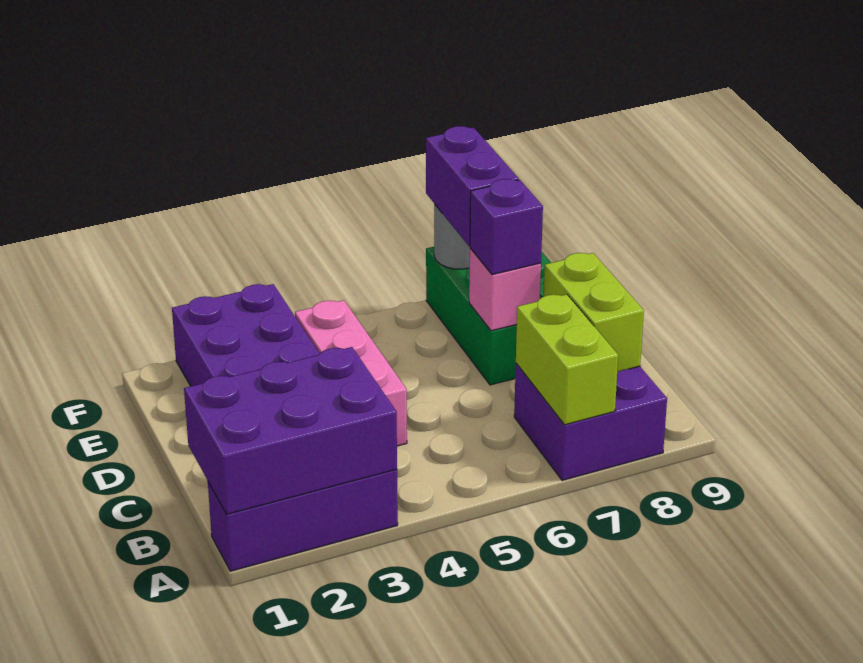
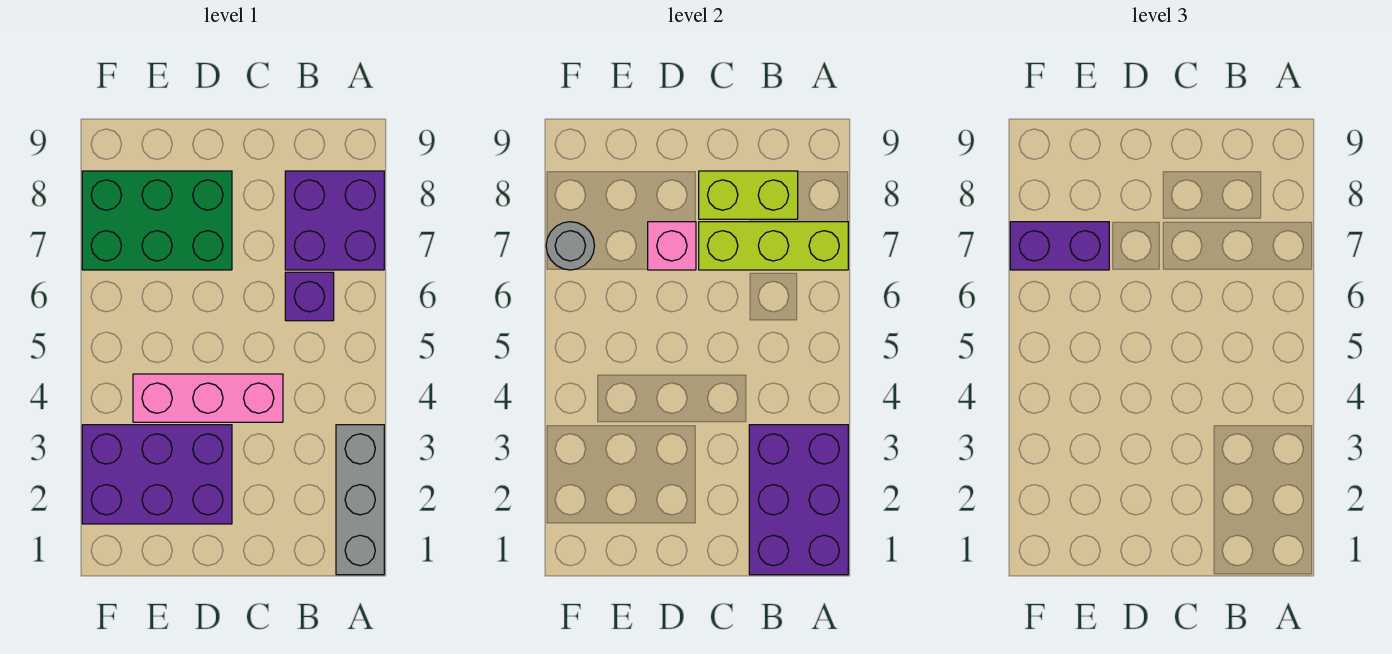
purple brick A1:A3 level 1 -> grey brick A1:A3 level 1
lime brick A7:B7 level 2 -> lime brick A7:C7 level 2
purple brick D7 level 3 -> purple brick B6 level 1

